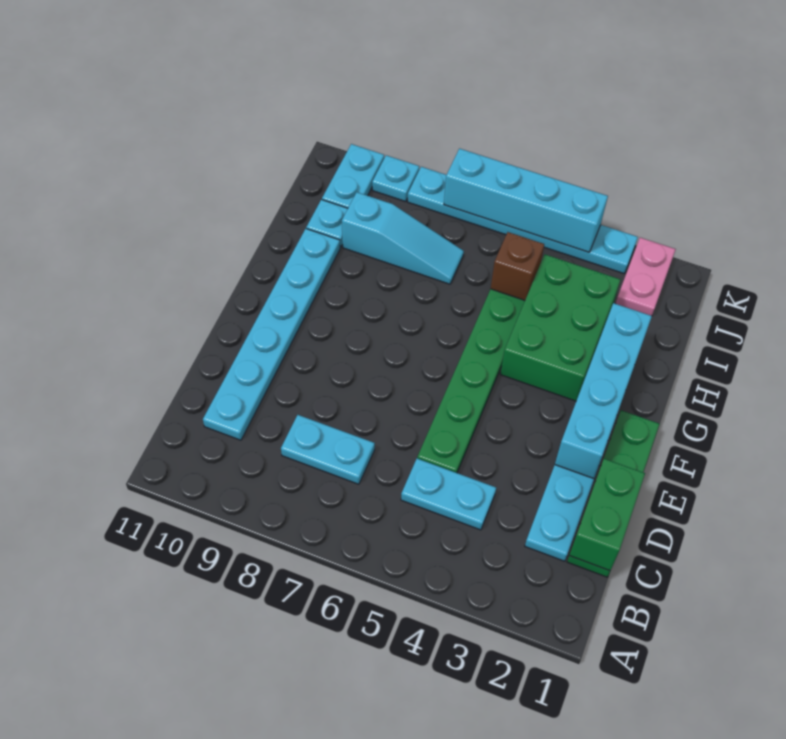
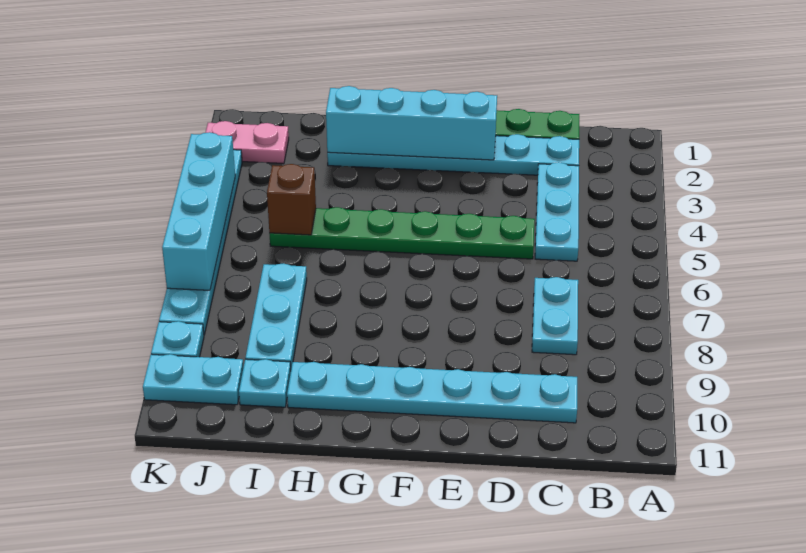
green brick C1:D1 level 2 -> none
cyan plate C4:C5 level 1 -> cyan plate C3:C5 level 1
green brick G3:I4 level 1 -> none
cyan slope I7:I9 level 1 top 9 -> cyan plate I7:I9 level 1

